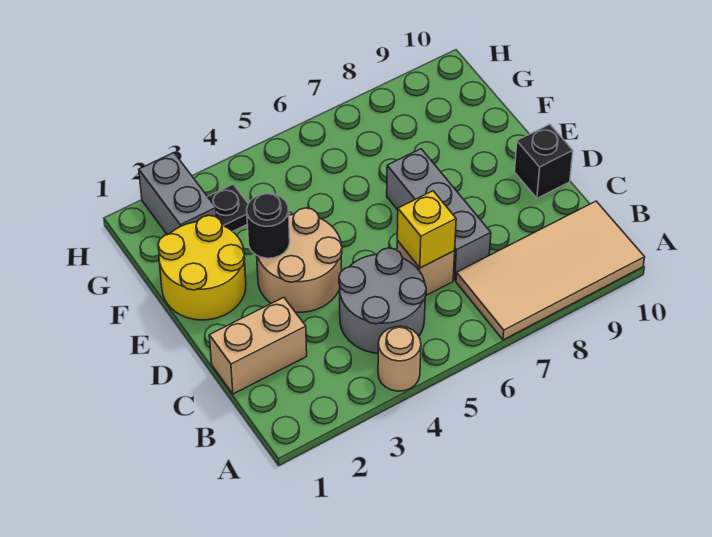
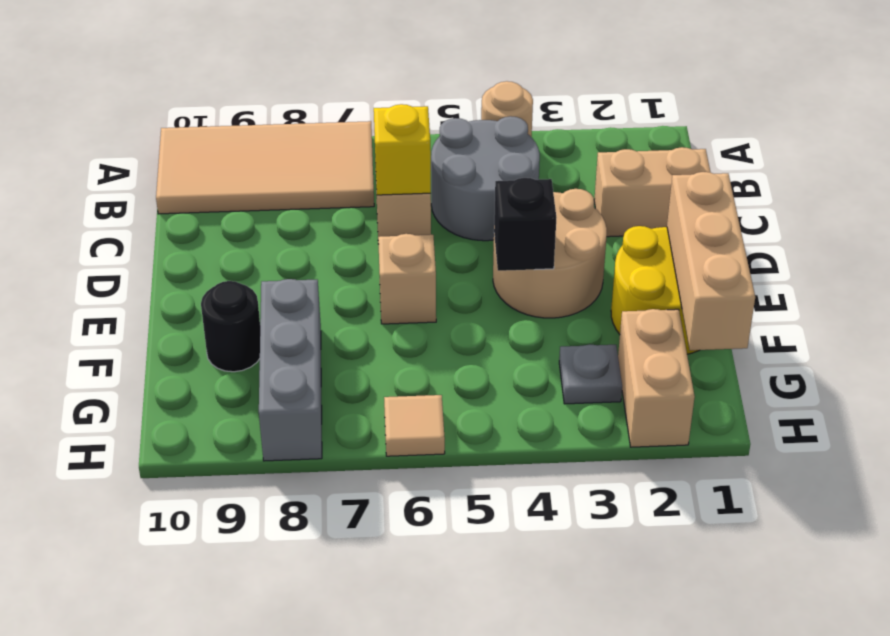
grey brick C7:E7 level 1 -> grey brick F8:H8 level 1
black brick D10 level 1 -> black brick E4 level 2
none -> tan brick E1:G1 level 2
black round brick E3 level 2 -> black round brick F9 level 1
none -> tan brick E6 level 1
grey brick G2:H2 level 1 -> tan brick G2:H2 level 1
black plate G3 level 1 -> grey plate G3 level 1
none -> tan tile H6 level 1

